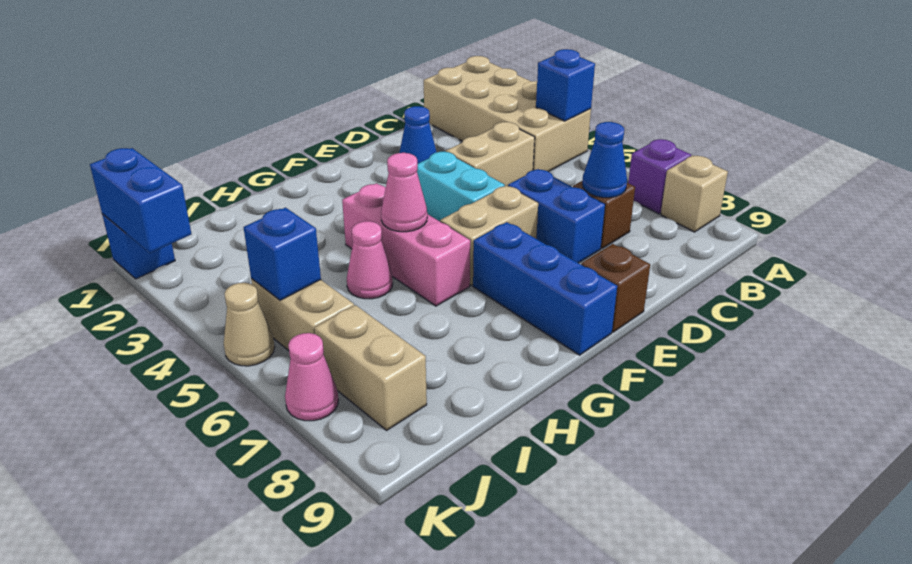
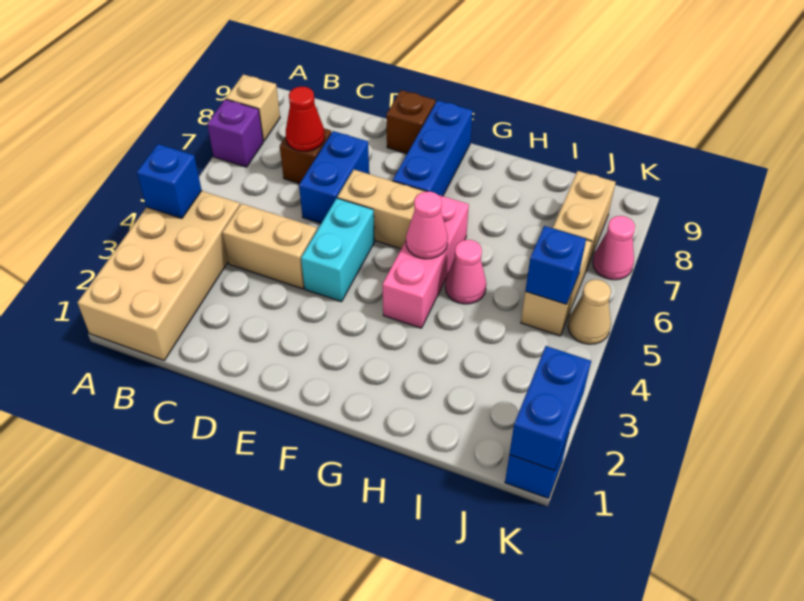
blue cone C7 level 2 -> red cone C7 level 2
blue cone D2 level 1 -> none

